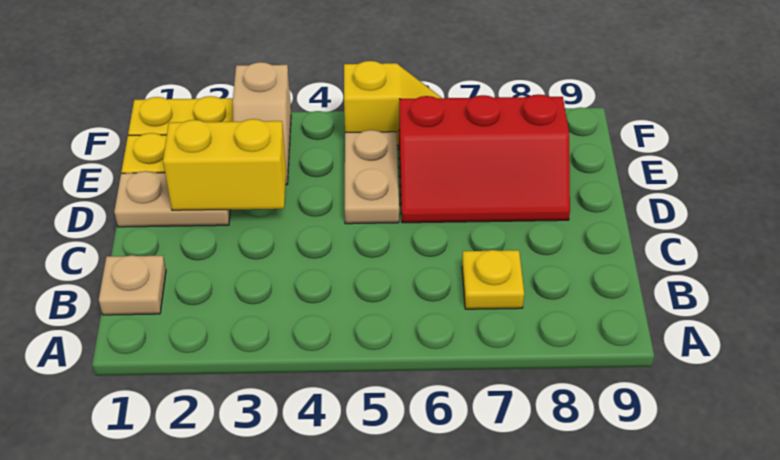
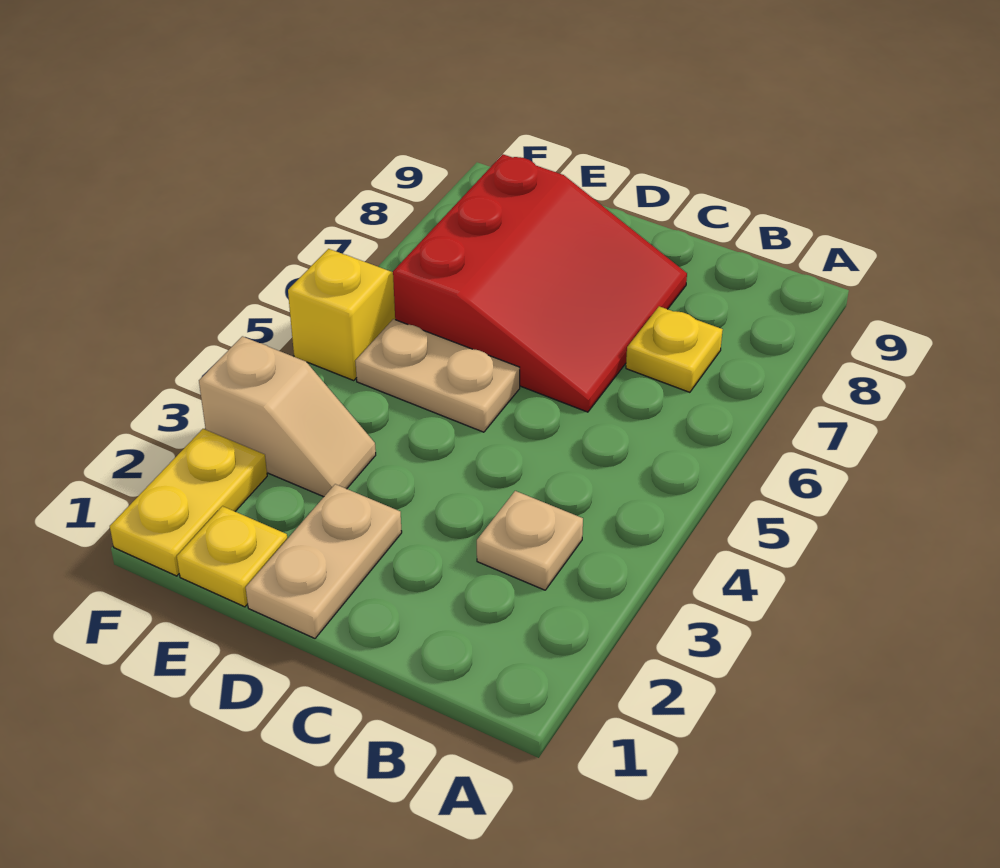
tan plate B1 level 1 -> tan plate B3 level 1
yellow brick D2:D3 level 2 -> none
red slope D6:E8 level 1 top E -> red slope C6:E8 level 1 top E

